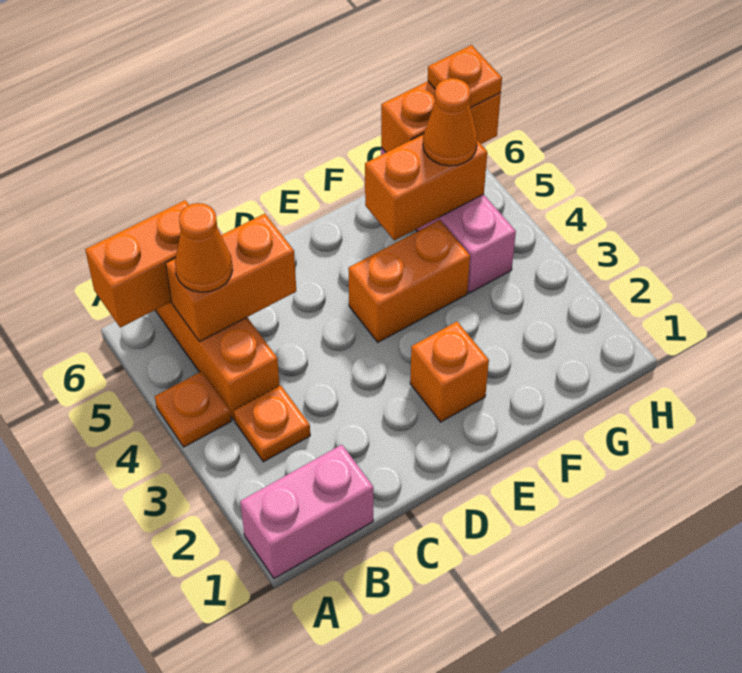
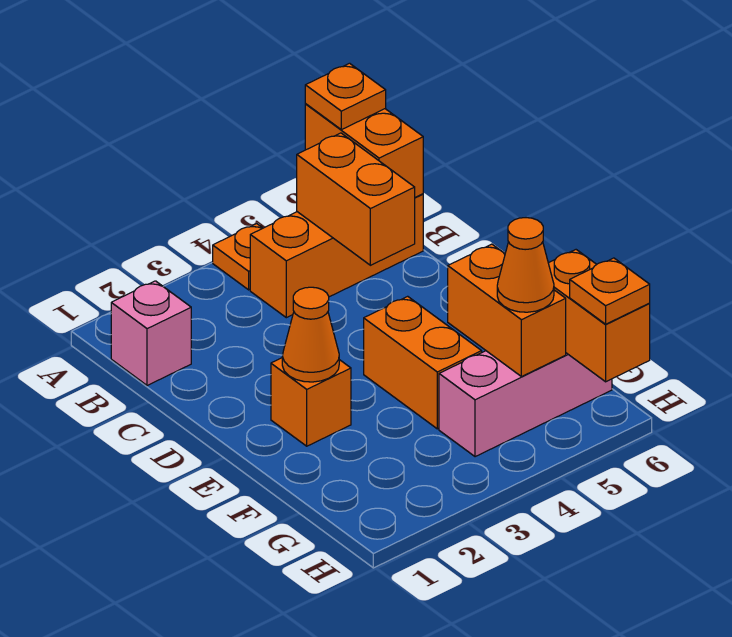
pink brick A1:B1 level 1 -> pink brick B1 level 1
orange plate B3 level 1 -> orange plate A6 level 3
orange cone B5 level 3 -> orange cone E2 level 2

